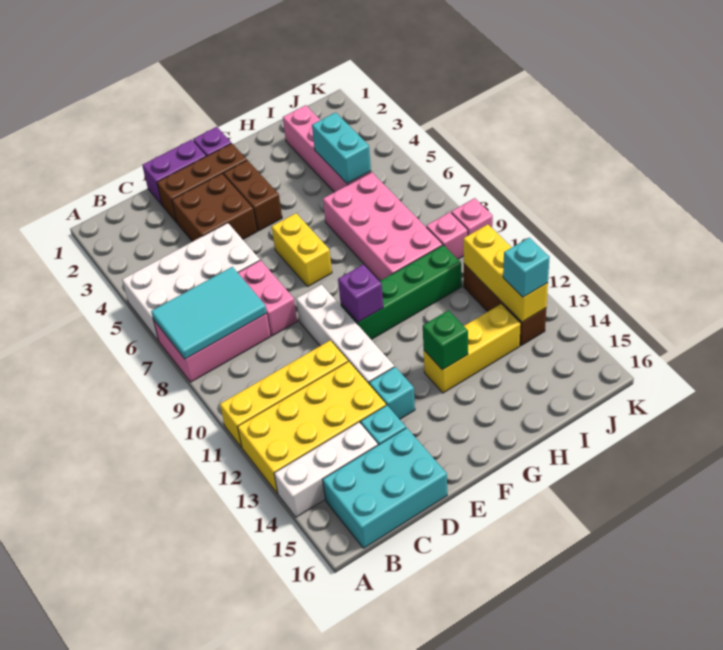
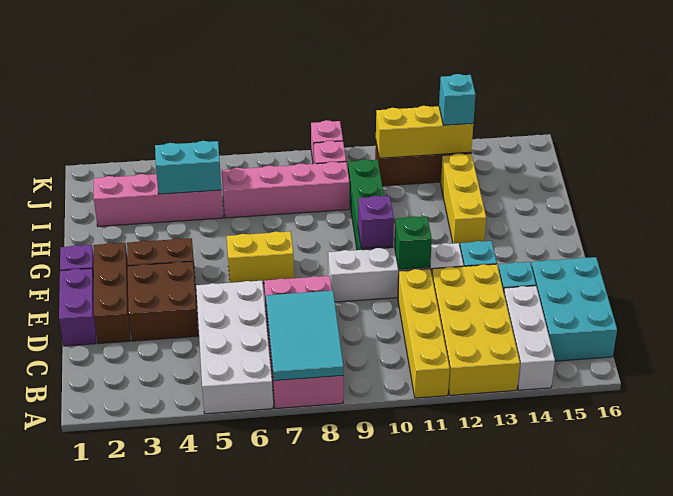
green brick G13 level 2 -> green brick E11 level 2
pink brick H6:I9 level 1 -> pink brick I6:I9 level 1

